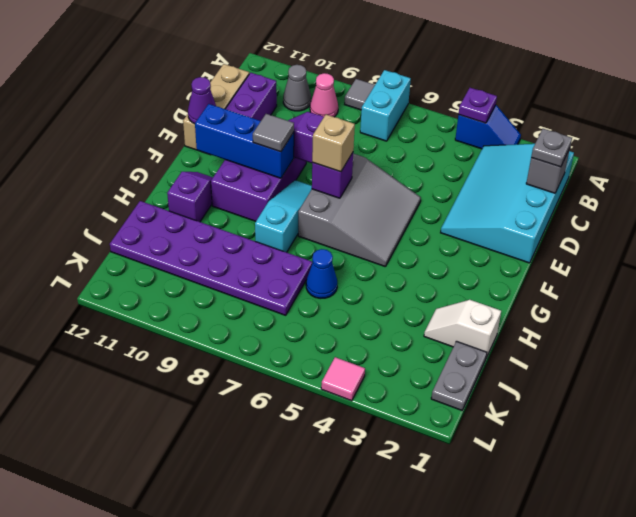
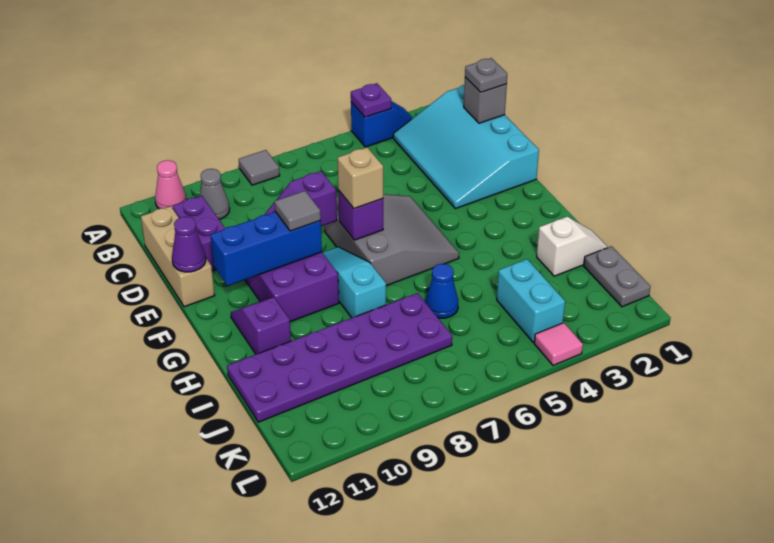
cyan brick A7:B7 level 1 -> cyan brick J4:K4 level 1
pink cone B9 level 1 -> pink cone A11 level 1
white slope I1:I2 level 1 top 1 -> white slope I1:I2 level 1 top 2

